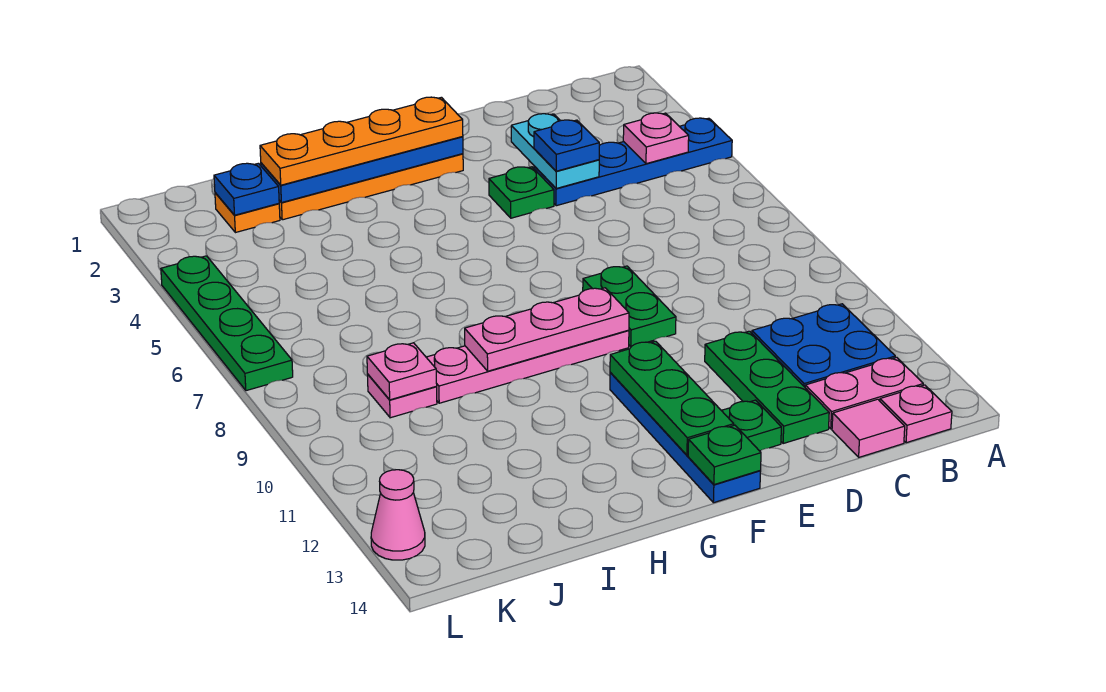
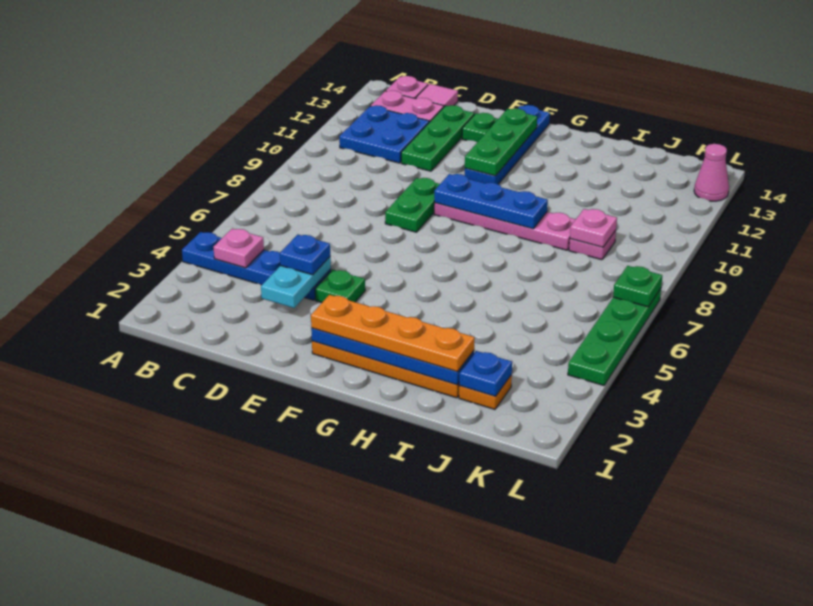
pink plate F9:H9 level 2 -> blue plate F9:H9 level 2
green plate F14 level 2 -> green plate L7 level 2

